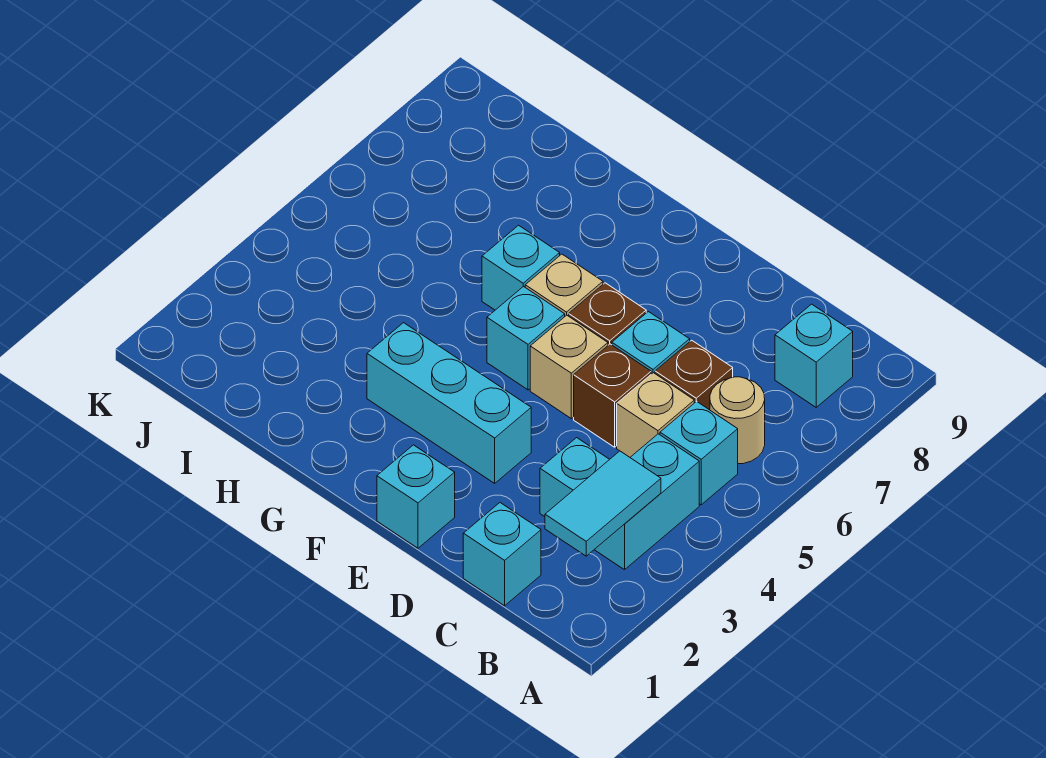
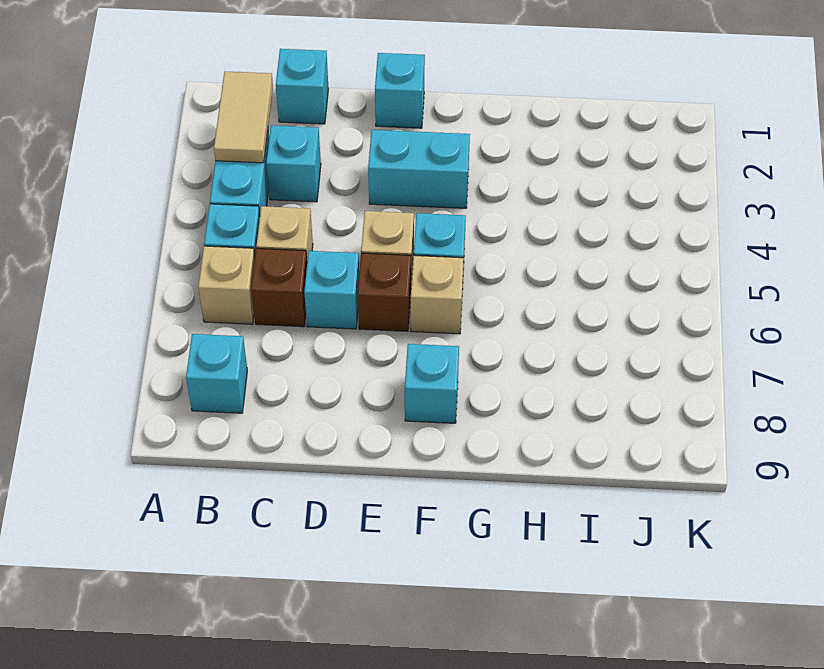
cyan tile B2:B3 level 2 -> tan tile B2:B3 level 2
tan round brick B6 level 1 -> tan brick B6 level 1
brown brick D5 level 1 -> none
cyan brick E3:G3 level 1 -> cyan brick E3:F3 level 1
cyan brick G6 level 1 -> cyan brick F8 level 1

